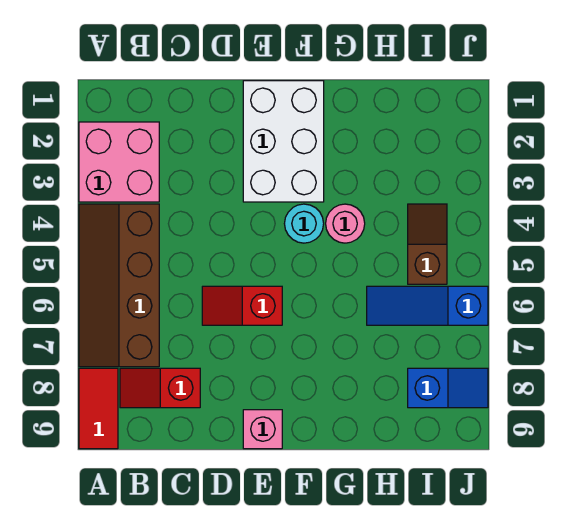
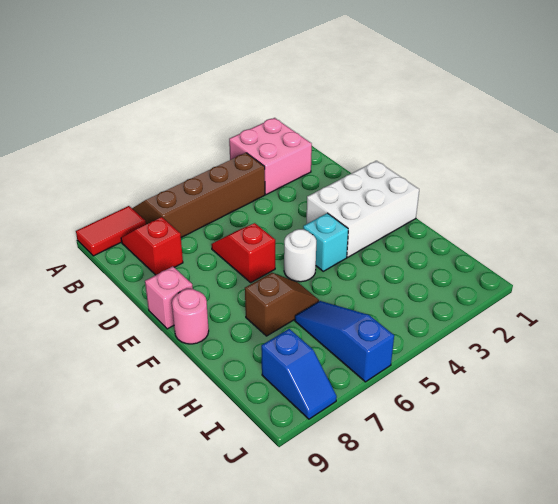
cyan round brick F4 level 1 -> cyan brick F4 level 1
none -> white round brick F5 level 1
pink round brick G4 level 1 -> pink round brick F9 level 1
brown slope I4:I5 level 1 top 5 -> brown slope G6:G7 level 1 top 7

